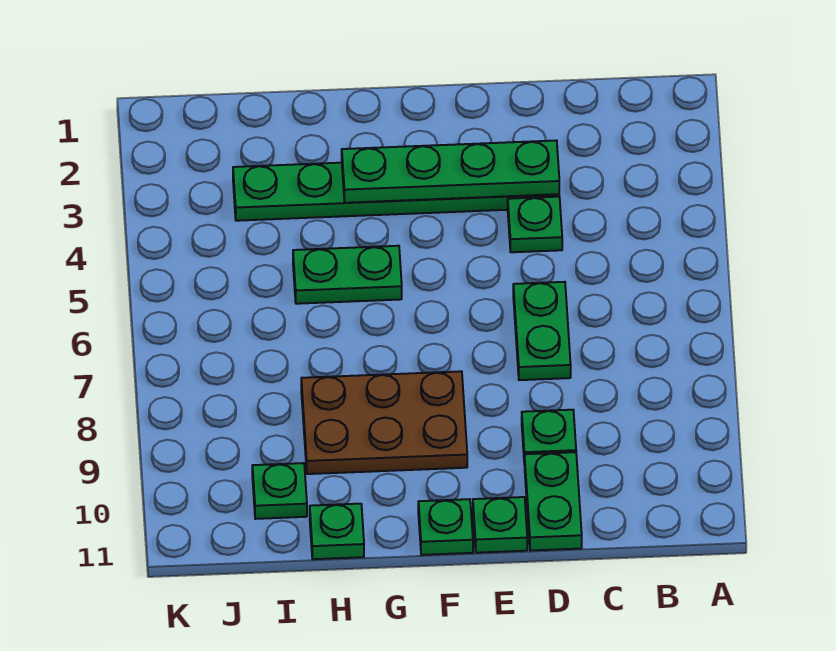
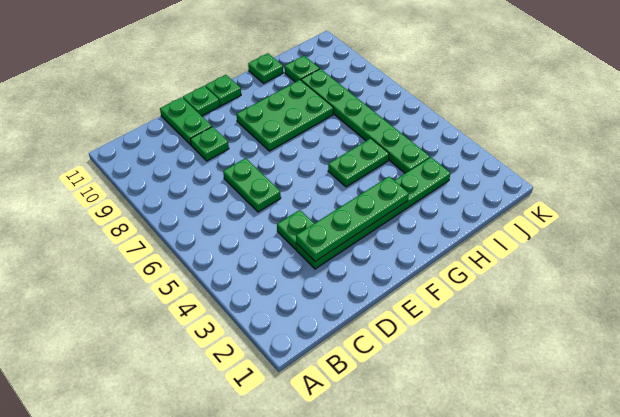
brown plate F8:H9 level 1 -> green plate F8:H9 level 1
none -> green plate I4:I9 level 1

